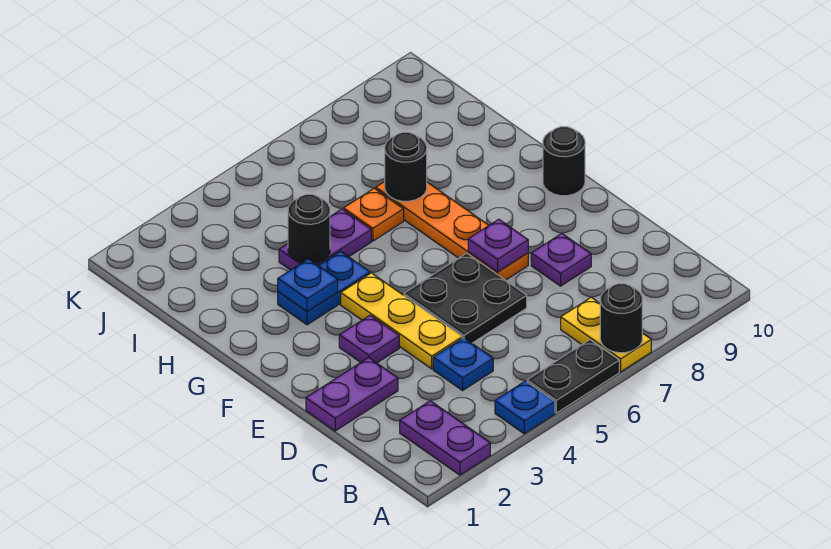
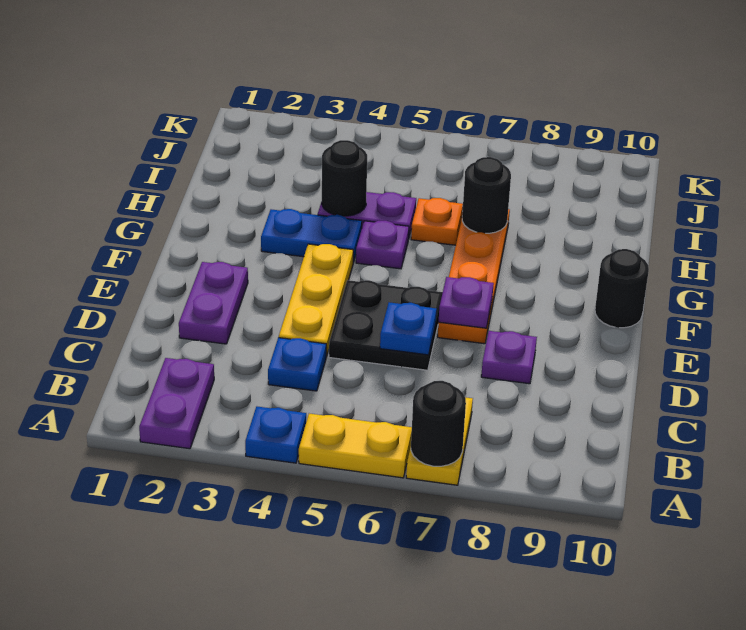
black plate A5:A6 level 1 -> yellow plate A5:A6 level 1
purple plate D1:D2 level 1 -> purple plate D2:E2 level 1
purple plate E3 level 1 -> purple plate G5 level 1
blue plate G3 level 2 -> blue plate D6 level 2

